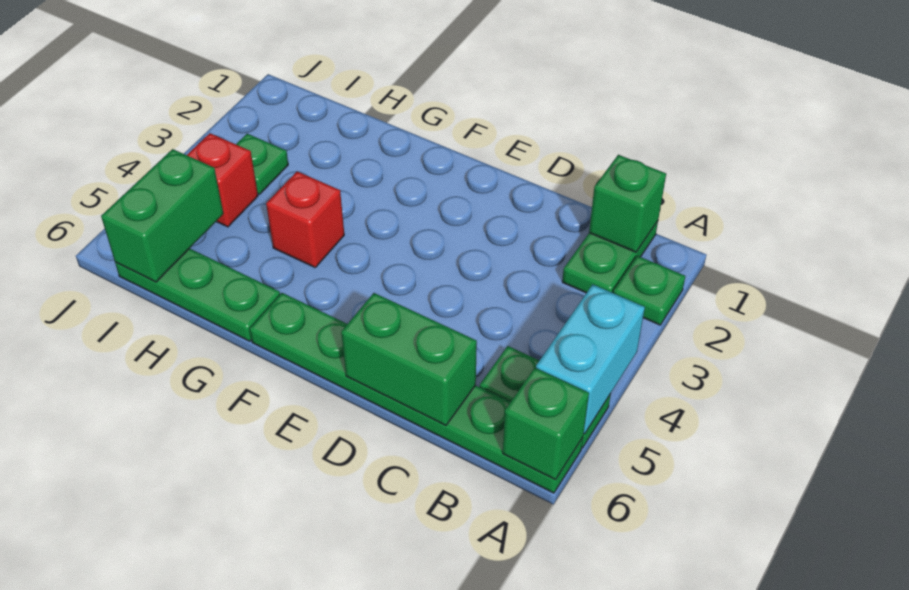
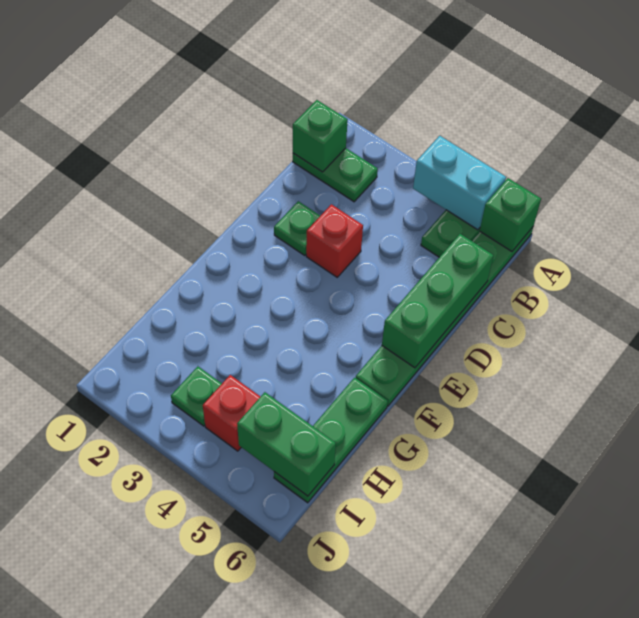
green plate A2 level 1 -> green plate D2 level 1
green brick C6:D6 level 2 -> green brick C6:E6 level 2
red brick G4 level 1 -> red brick D3 level 1

